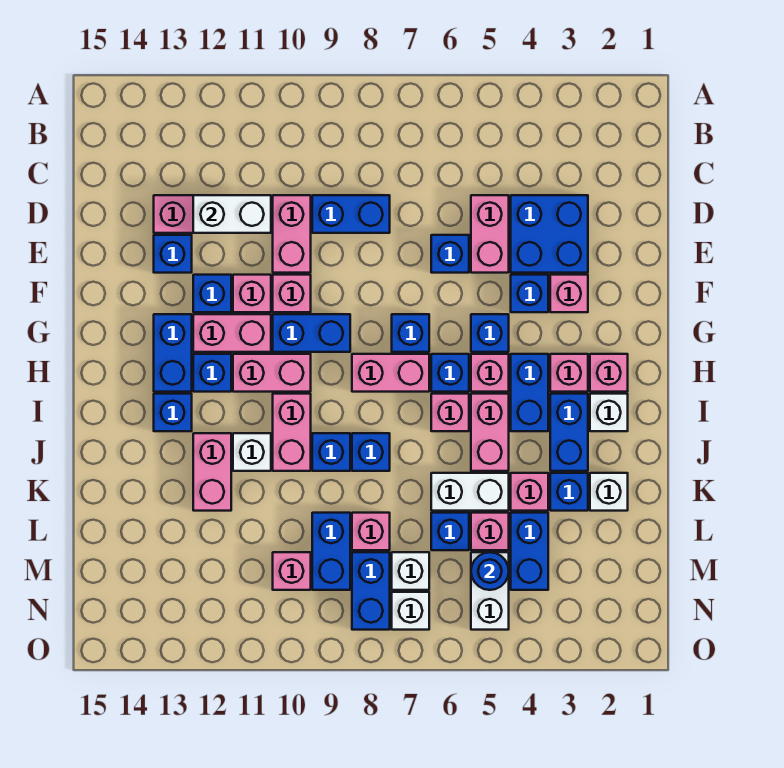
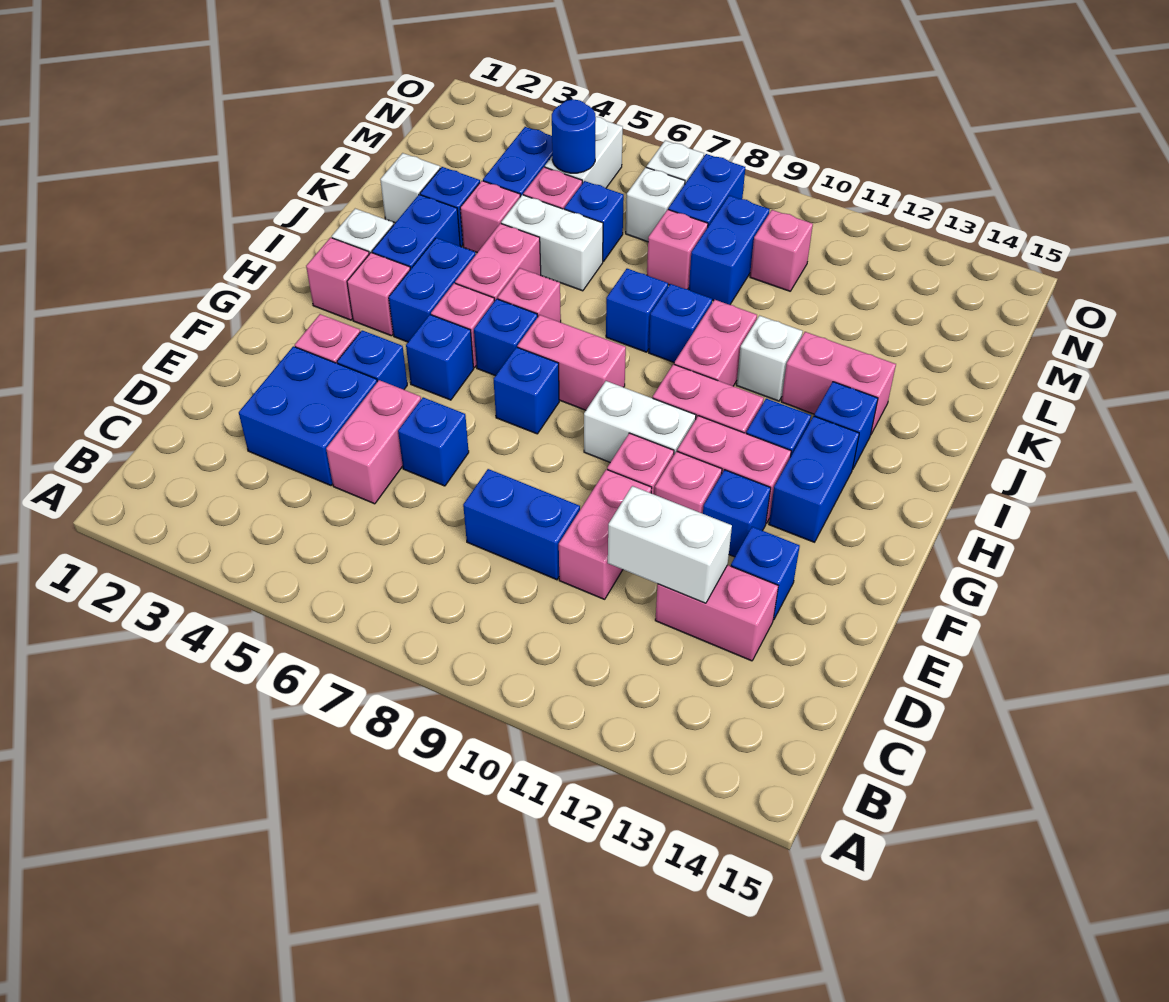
blue brick G9:G10 level 1 -> white brick G9:G10 level 1
pink brick J12:K12 level 1 -> pink brick J12:J13 level 1

